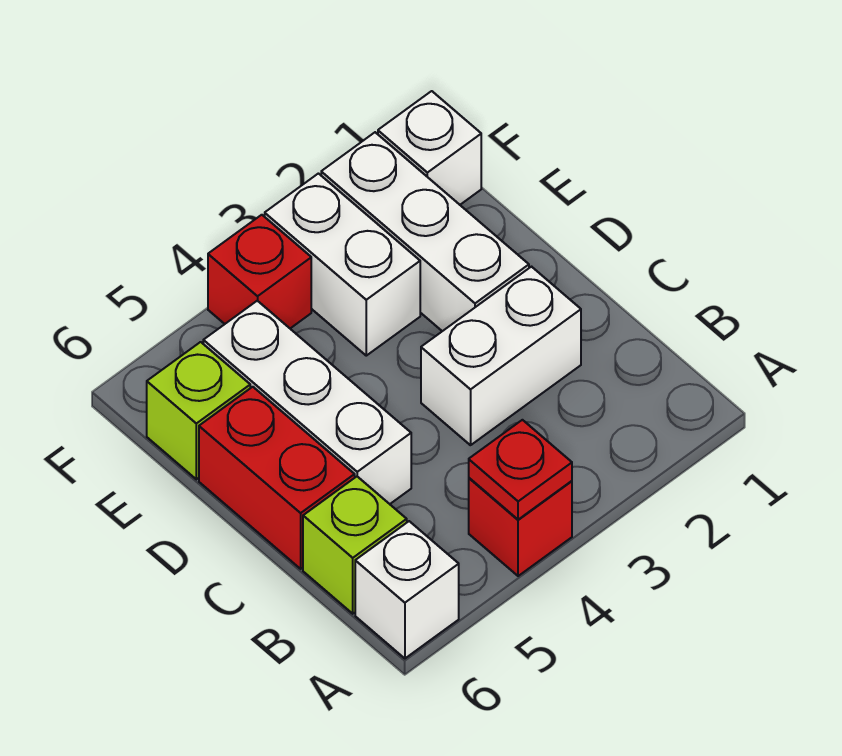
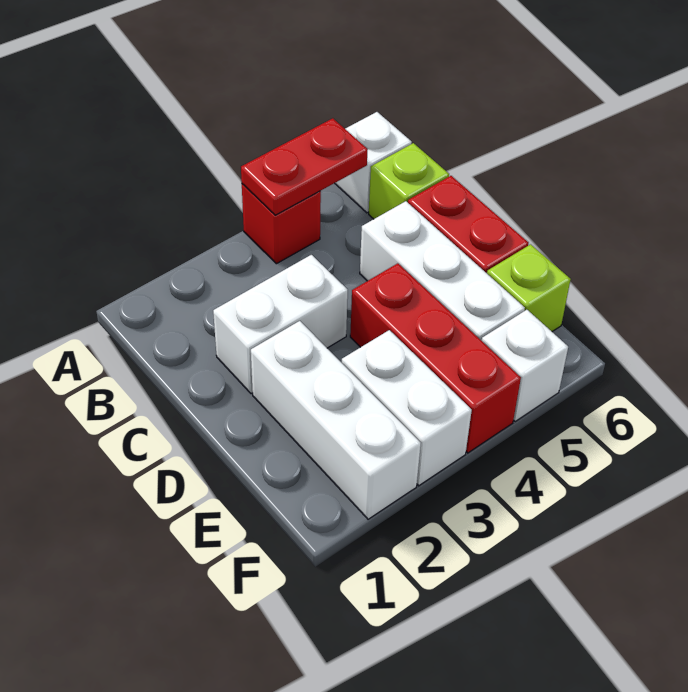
red plate A4 level 2 -> red plate A4:A5 level 2
white brick F1 level 1 -> white brick F5 level 1
red brick F4 level 1 -> red brick D4:F4 level 1

